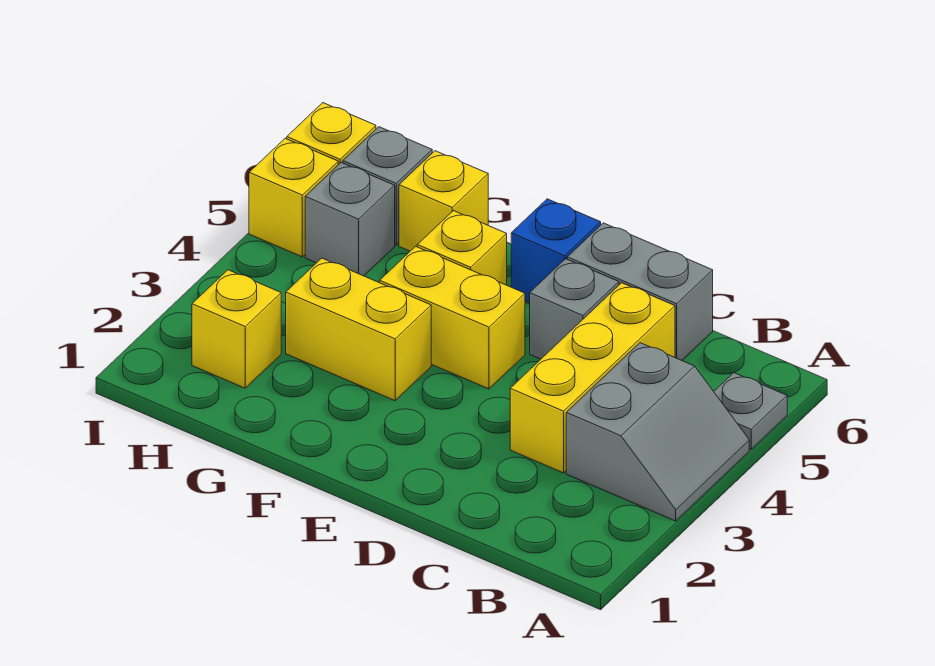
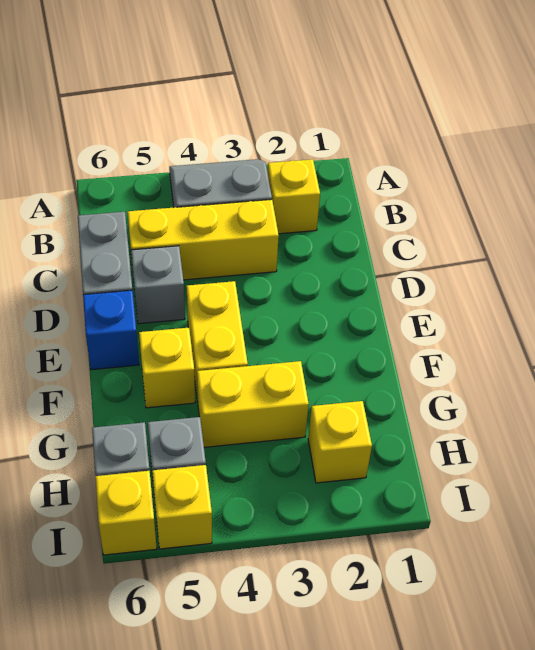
grey plate A5 level 1 -> none
yellow brick F3:G3 level 1 -> yellow brick G3:G4 level 1
yellow brick G6 level 1 -> yellow brick B2 level 1

